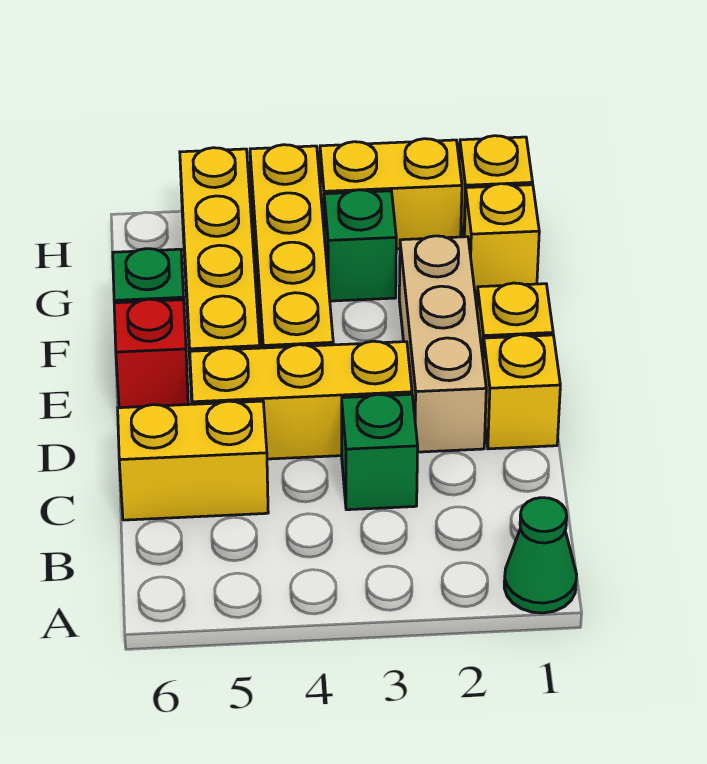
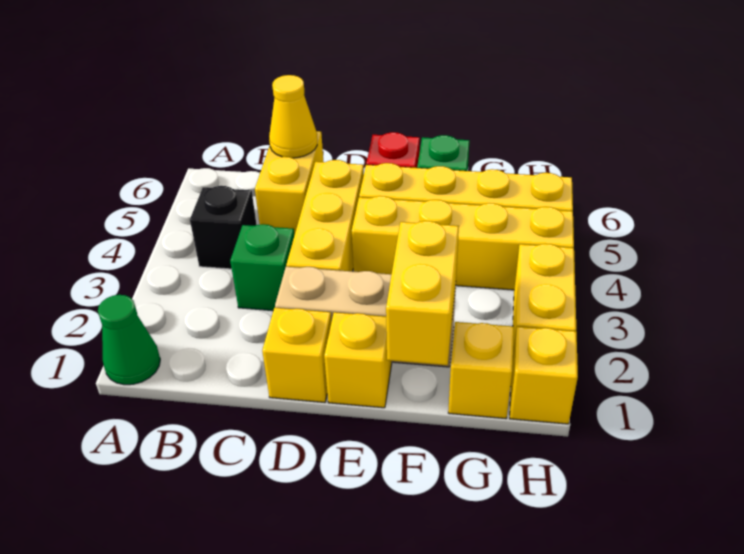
none -> black brick B4 level 1
none -> yellow cone C6 level 2
none -> yellow brick F1:F2 level 2
green brick G3 level 1 -> none

